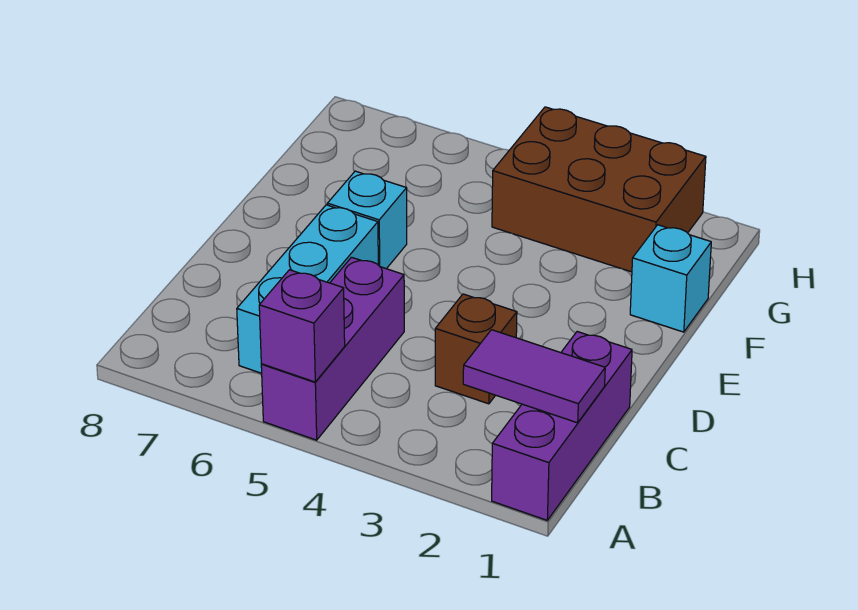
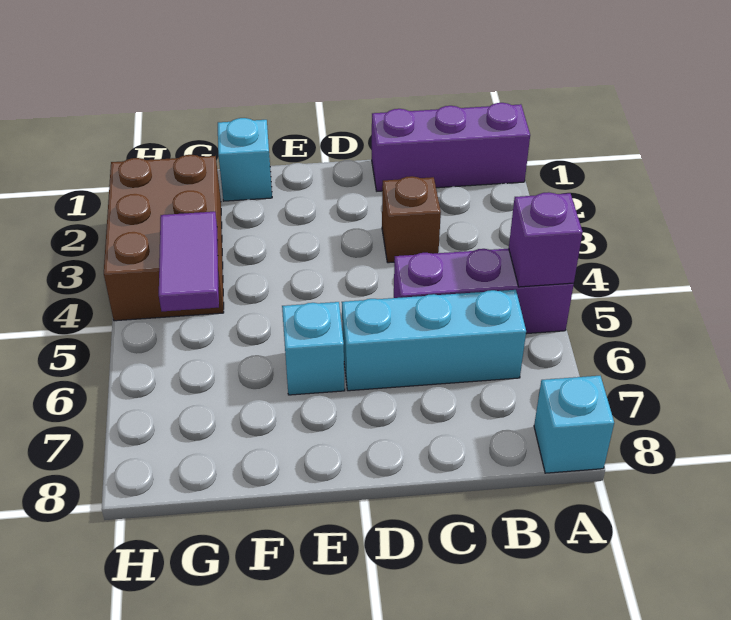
none -> cyan brick A8 level 1
purple tile B1:B2 level 2 -> purple tile G4:G5 level 2

